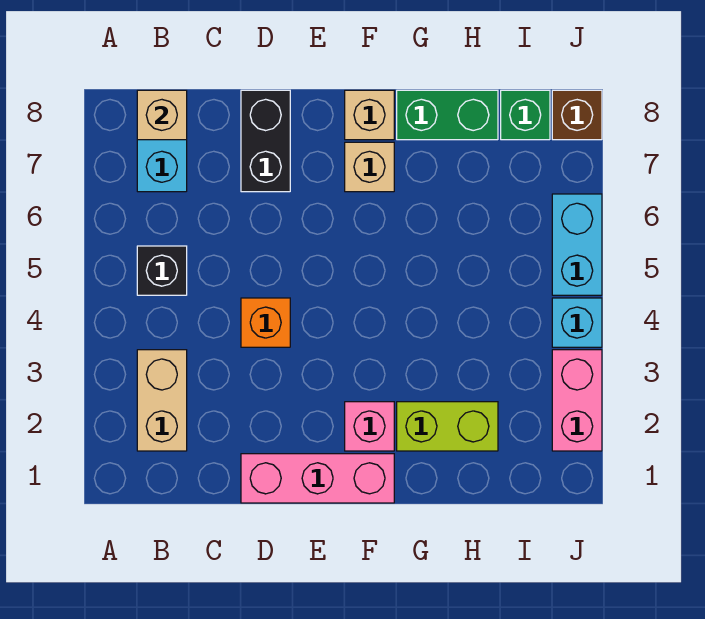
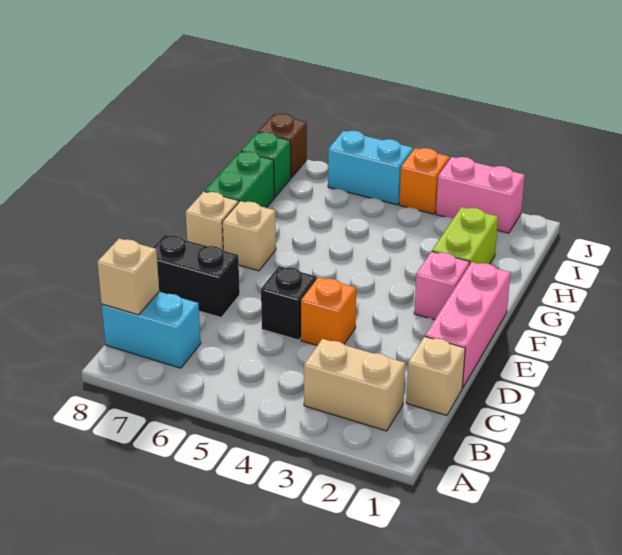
black brick B5 level 1 -> black brick D5 level 1
none -> tan brick C1 level 1
cyan brick J4 level 1 -> orange brick J4 level 1

